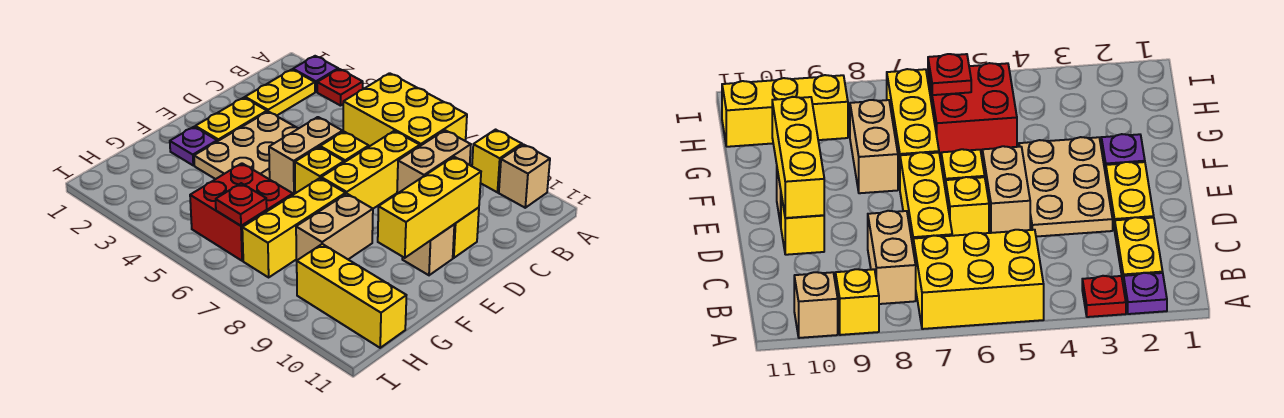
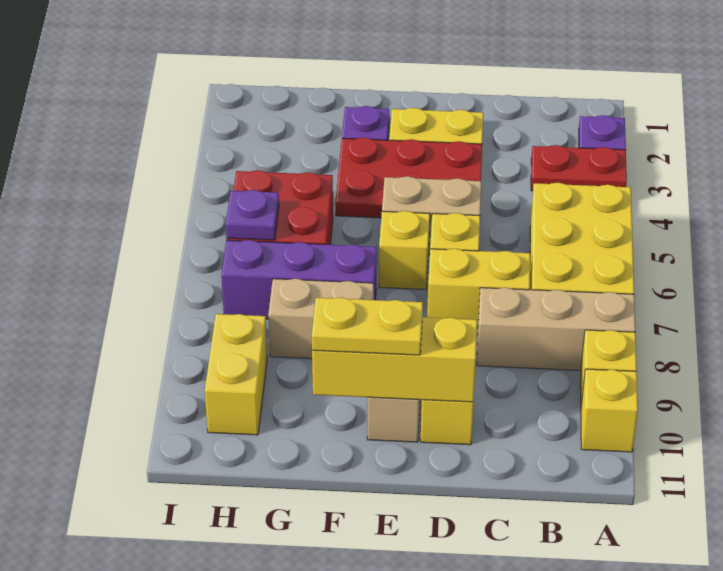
red plate A3 level 1 -> red plate A3:B3 level 1
tan brick A10 level 1 -> yellow brick A10 level 1
yellow plate B2:C2 level 1 -> yellow plate E10:F10 level 3
tan brick B8:C8 level 1 -> tan brick A8:C8 level 1
yellow brick C7:E7 level 1 -> yellow brick C7:D7 level 1
tan plate D3:F4 level 1 -> red plate D3:F4 level 1
yellow brick F7:H7 level 1 -> purple brick F7:H7 level 1
red plate H6 level 2 -> purple plate H6 level 2
yellow brick H9:H11 level 1 -> yellow brick H9:H10 level 1

